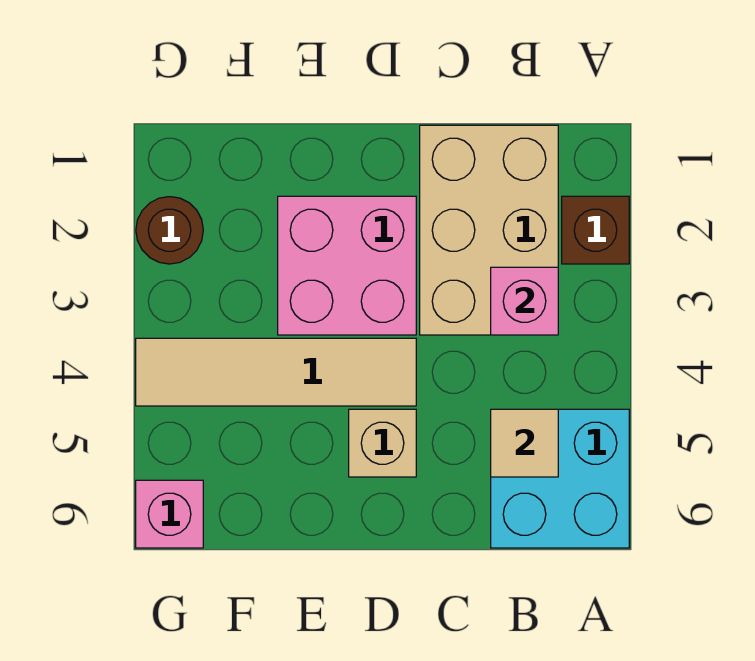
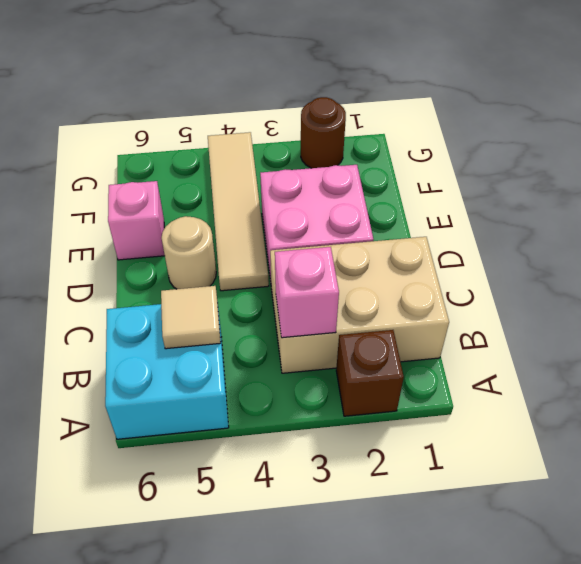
tan brick D5 level 1 -> tan round brick D5 level 1
pink brick G6 level 1 -> pink brick E6 level 1

